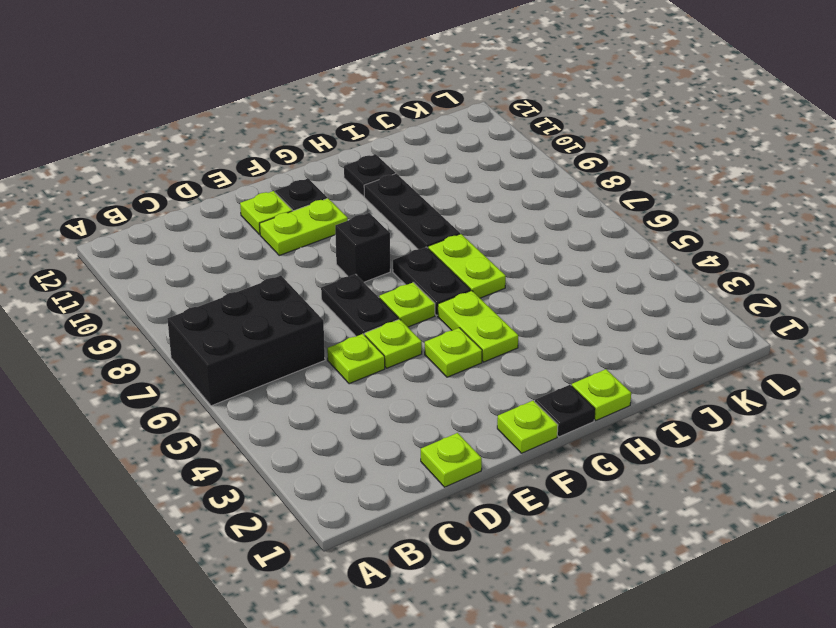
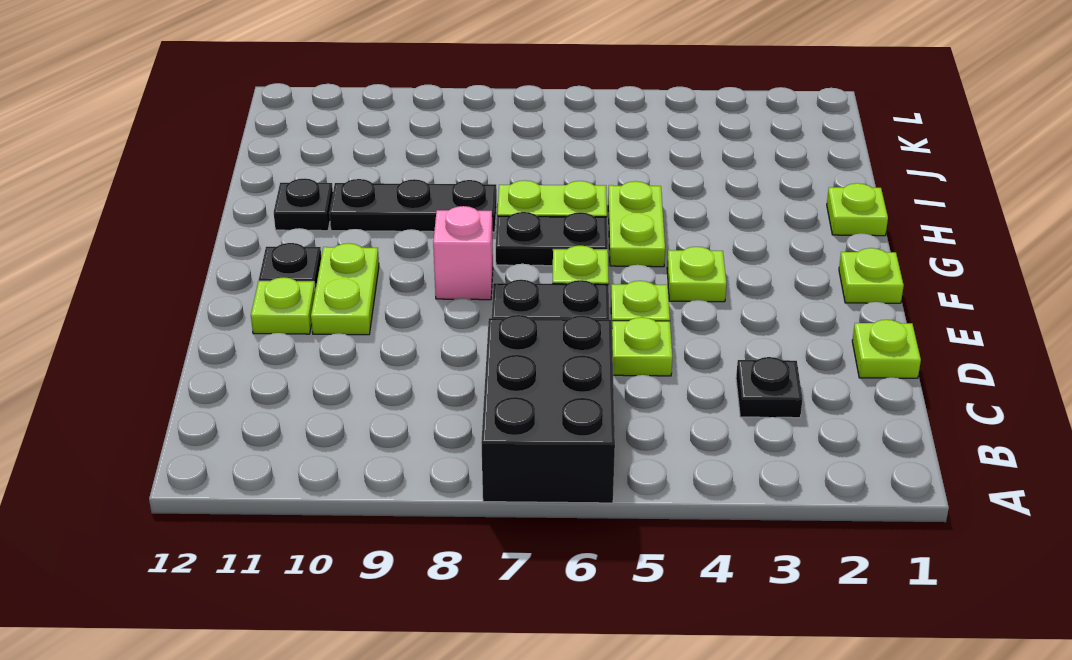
black brick F8 level 1 -> pink brick F8 level 1
black plate G1 level 1 -> black plate C3 level 1
lime plate G4:G5 level 1 -> lime plate G5:H5 level 1

